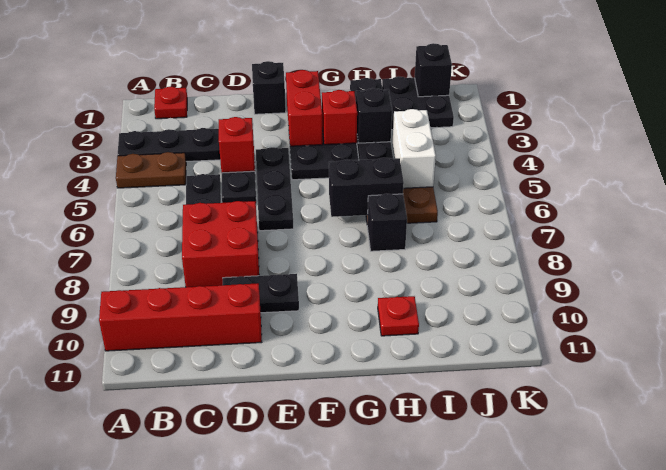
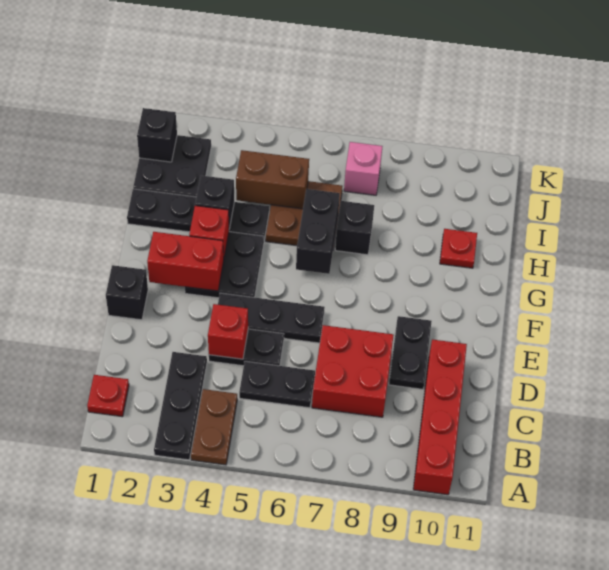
white brick I4:I5 level 2 -> brown brick I4:I5 level 2
none -> pink brick J7 level 1

